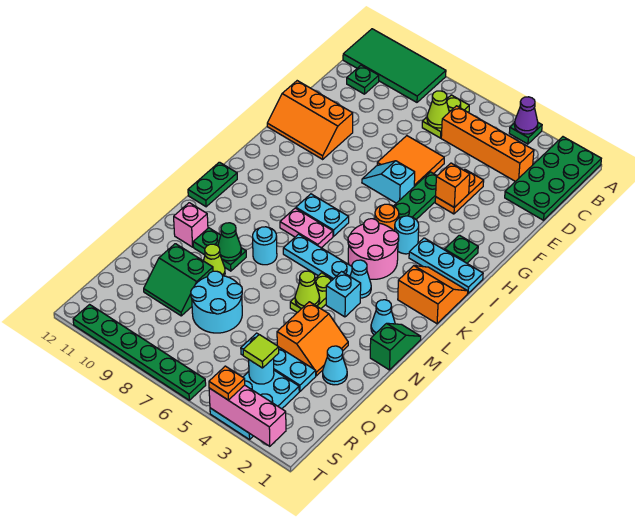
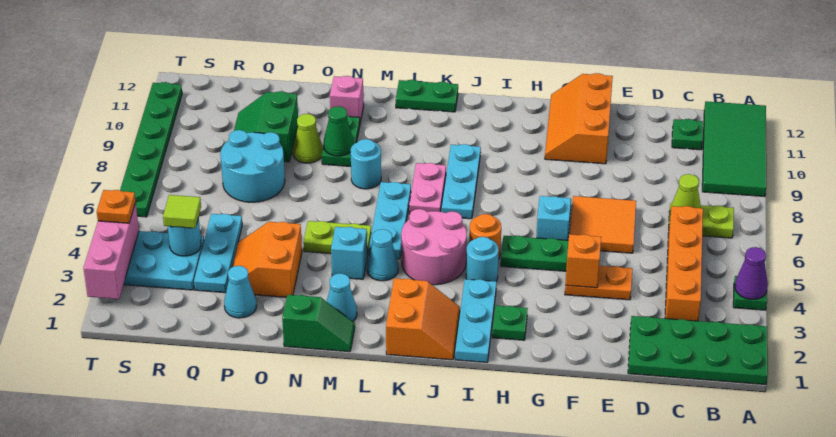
cyan plate J7:J8 level 1 -> cyan plate J7:J9 level 1
lime cone N5 level 2 -> none
orange slope O3:P4 level 1 top 4 -> orange slope O3:P4 level 1 top O

